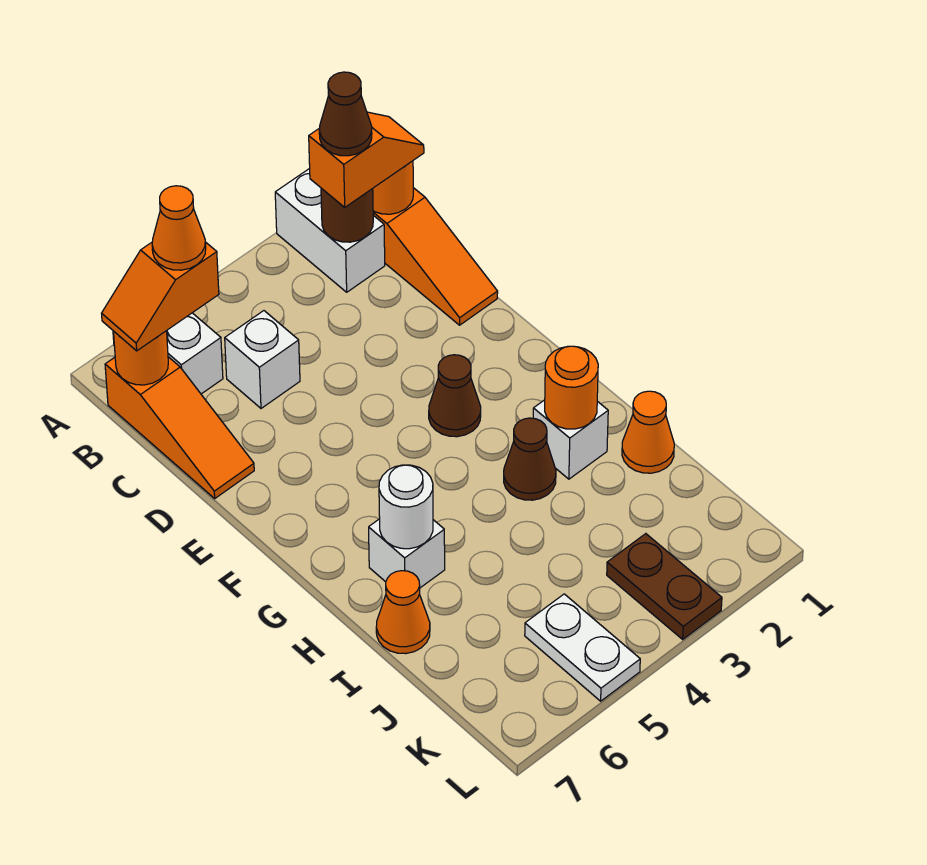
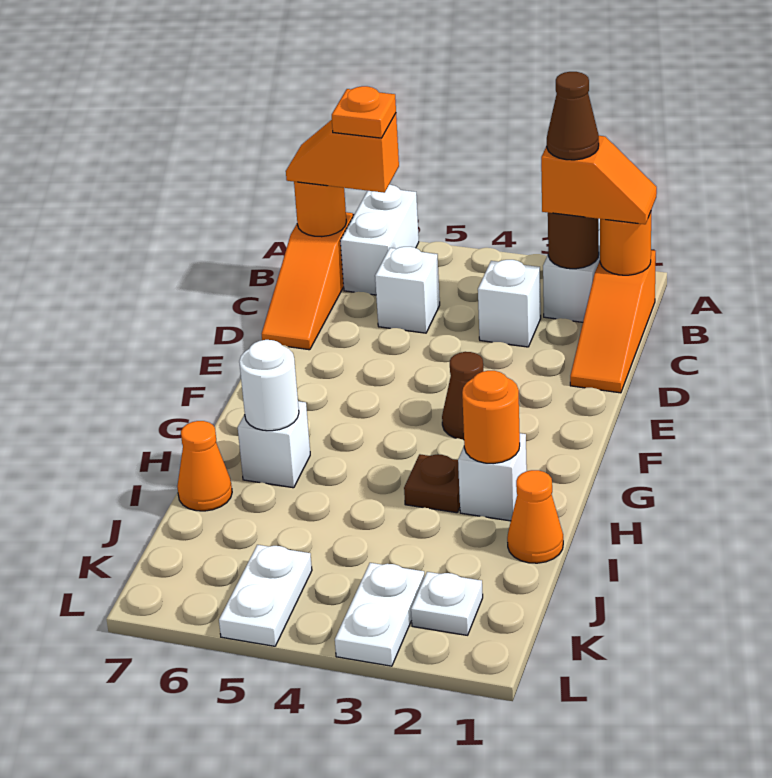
orange cone B6 level 4 -> orange plate B6 level 4
none -> white brick C3 level 1
brown cone H3 level 1 -> brown plate H3 level 1
none -> white plate K2 level 1
brown plate K3:L3 level 1 -> white plate K3:L3 level 1

